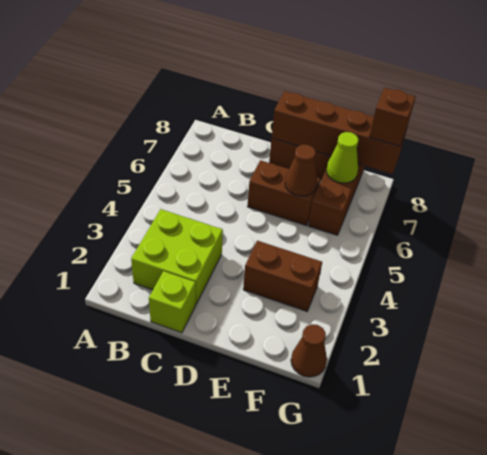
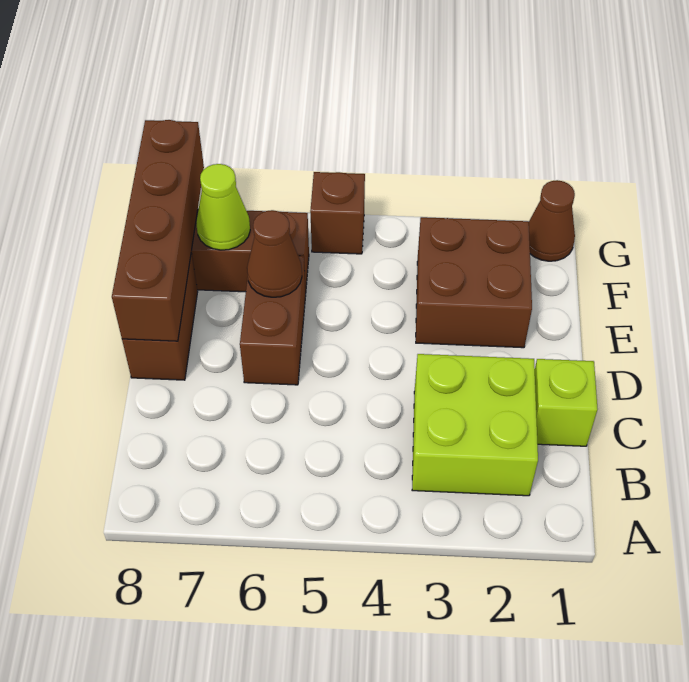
brown brick E3:F3 level 1 -> brown brick E2:F3 level 1
brown brick G8 level 3 -> brown brick G5 level 1

